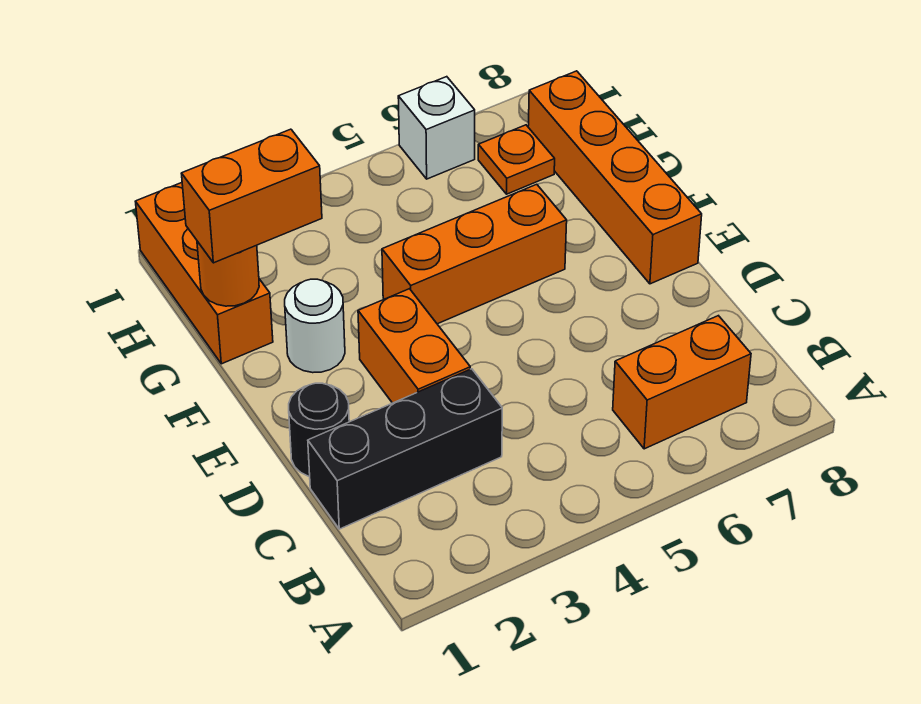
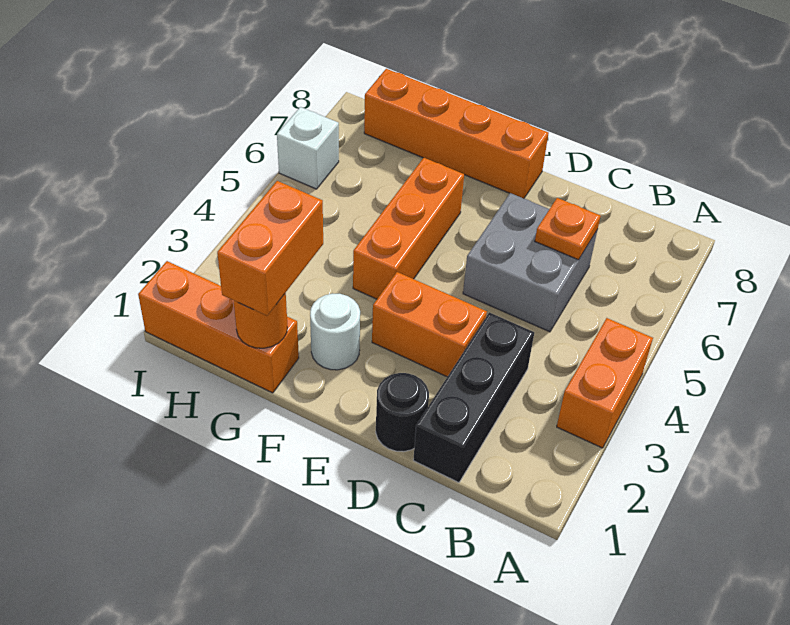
orange brick B6:B7 level 1 -> orange brick A3:A4 level 1
none -> grey brick C5:D6 level 1
orange plate H7 level 1 -> orange plate C6 level 2

